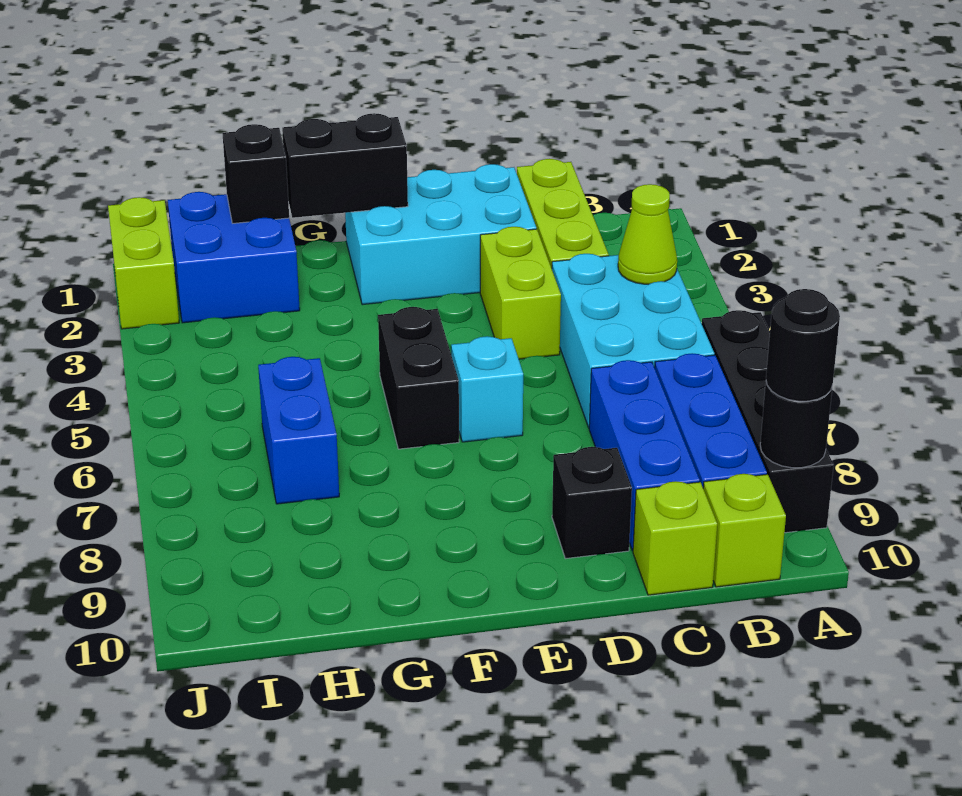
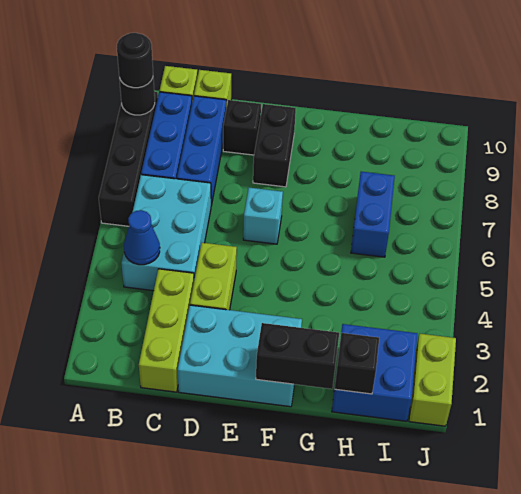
lime cone B4 level 2 -> blue cone B4 level 2
black brick F5:F6 level 1 -> black brick E8:E9 level 1

